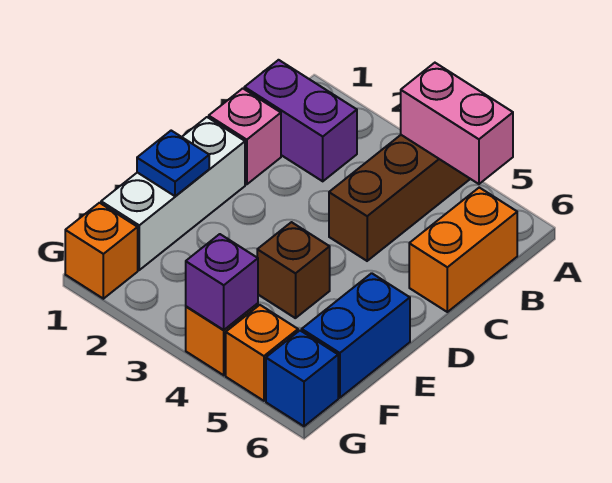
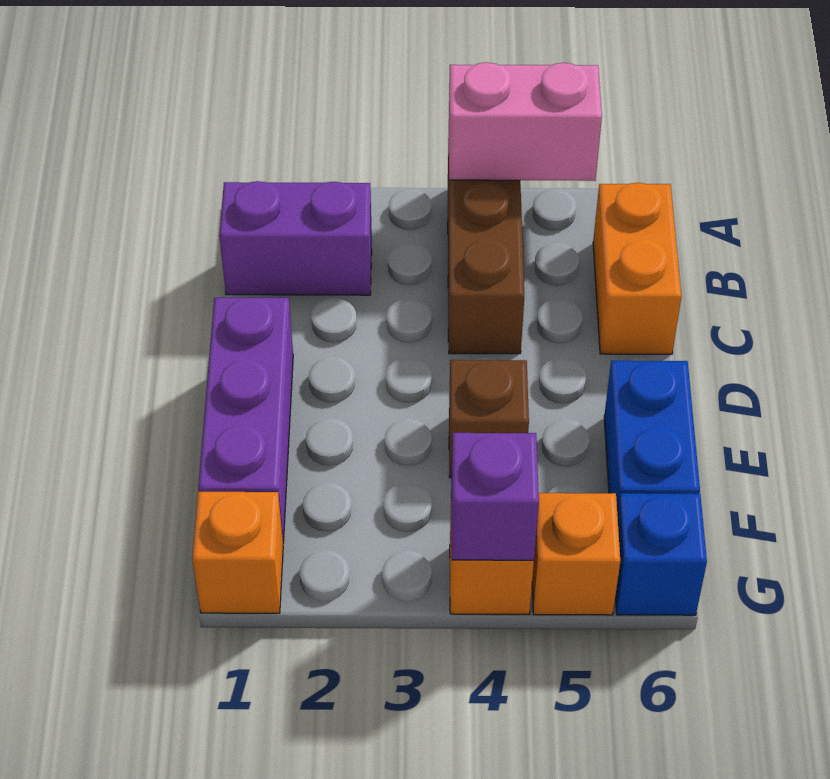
pink brick C1 level 1 -> none
white brick D1:F1 level 1 -> purple brick D1:F1 level 1
blue plate E1 level 2 -> none

